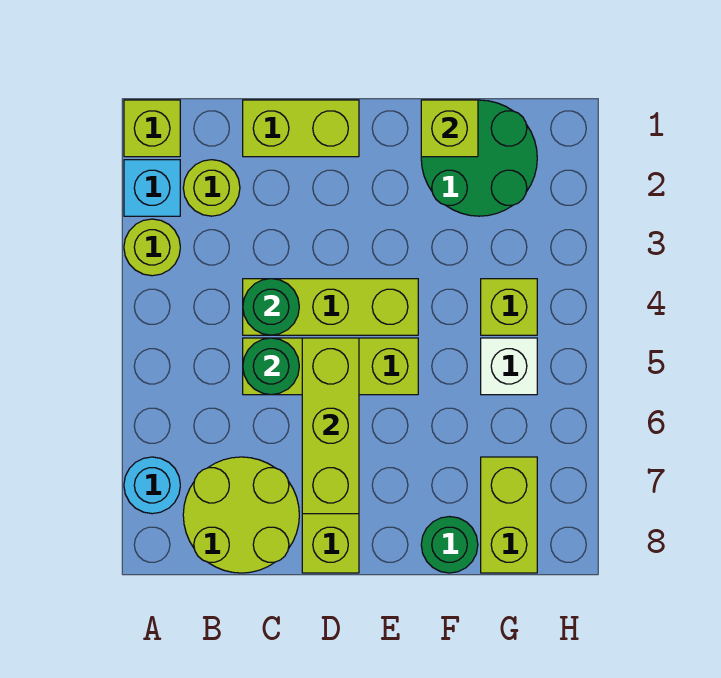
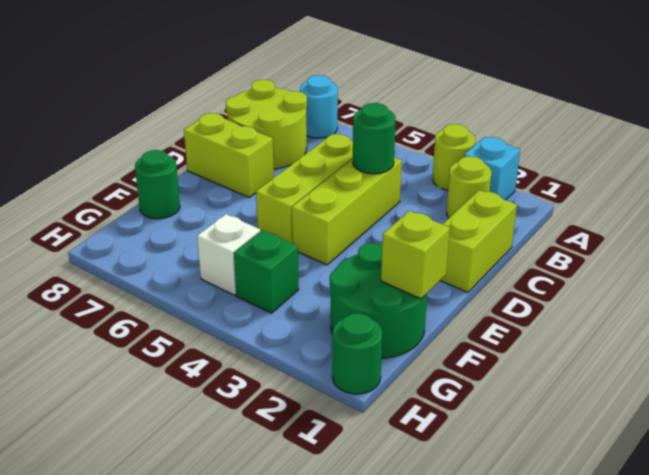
lime brick A1 level 1 -> none
green round brick C5 level 2 -> green round brick H1 level 1
lime brick D5:D7 level 2 -> none
lime brick G4 level 1 -> green brick G4 level 1
lime brick G7:G8 level 1 -> none

